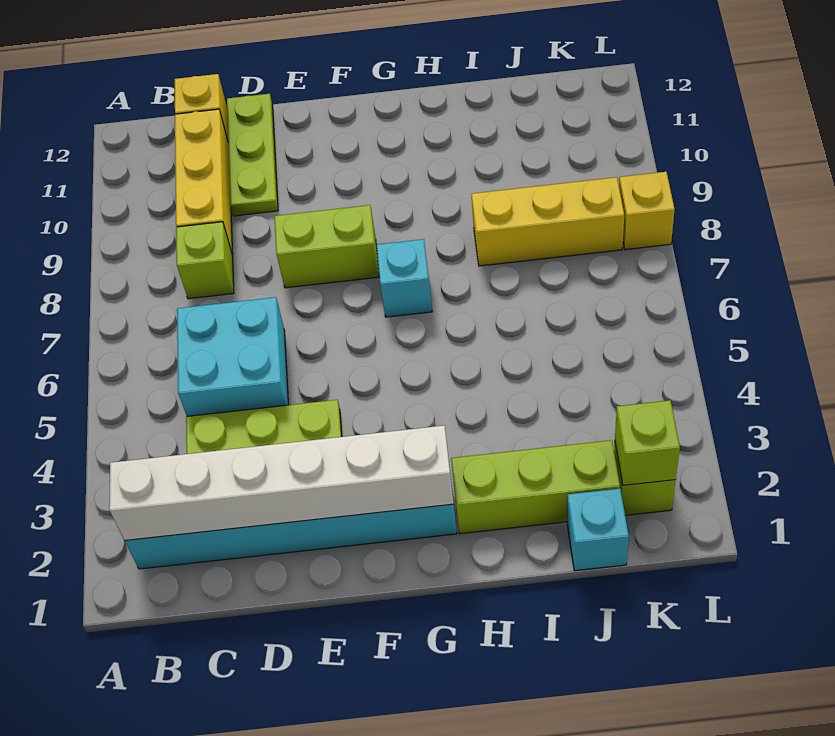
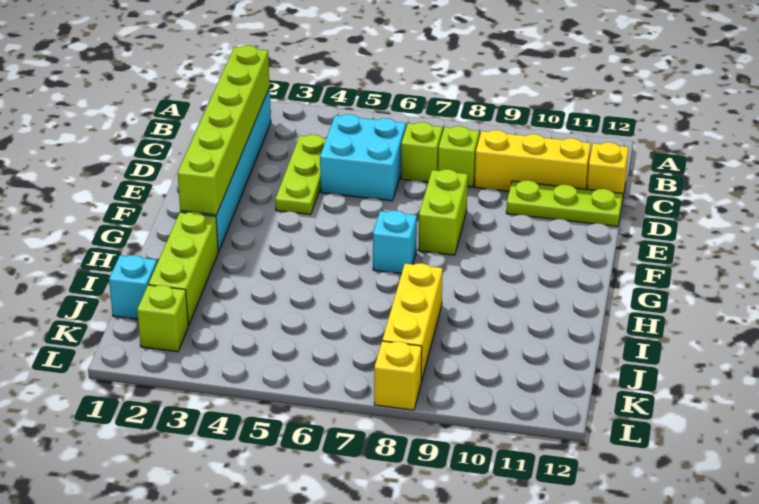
white brick B2:G2 level 2 -> lime brick B2:G2 level 2
lime brick K2 level 2 -> lime brick C7 level 1

